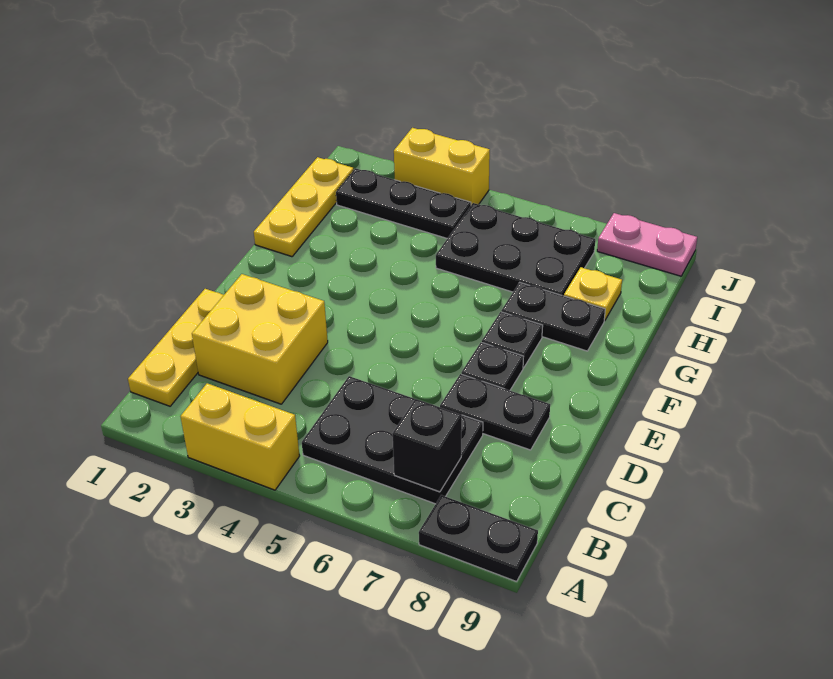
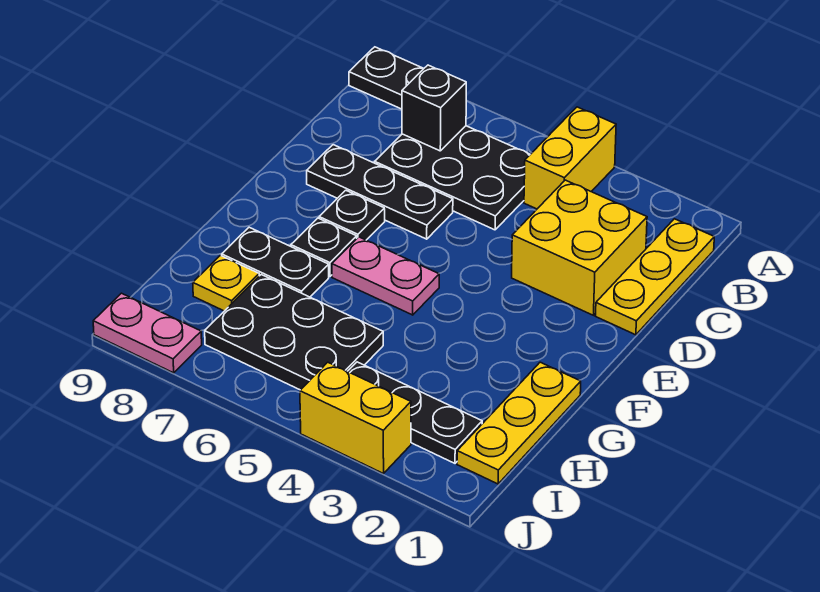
yellow brick A3:A4 level 1 -> yellow brick A4:B4 level 1
black plate D7:D8 level 1 -> black plate D6:D8 level 1
none -> pink plate F5:F6 level 1

